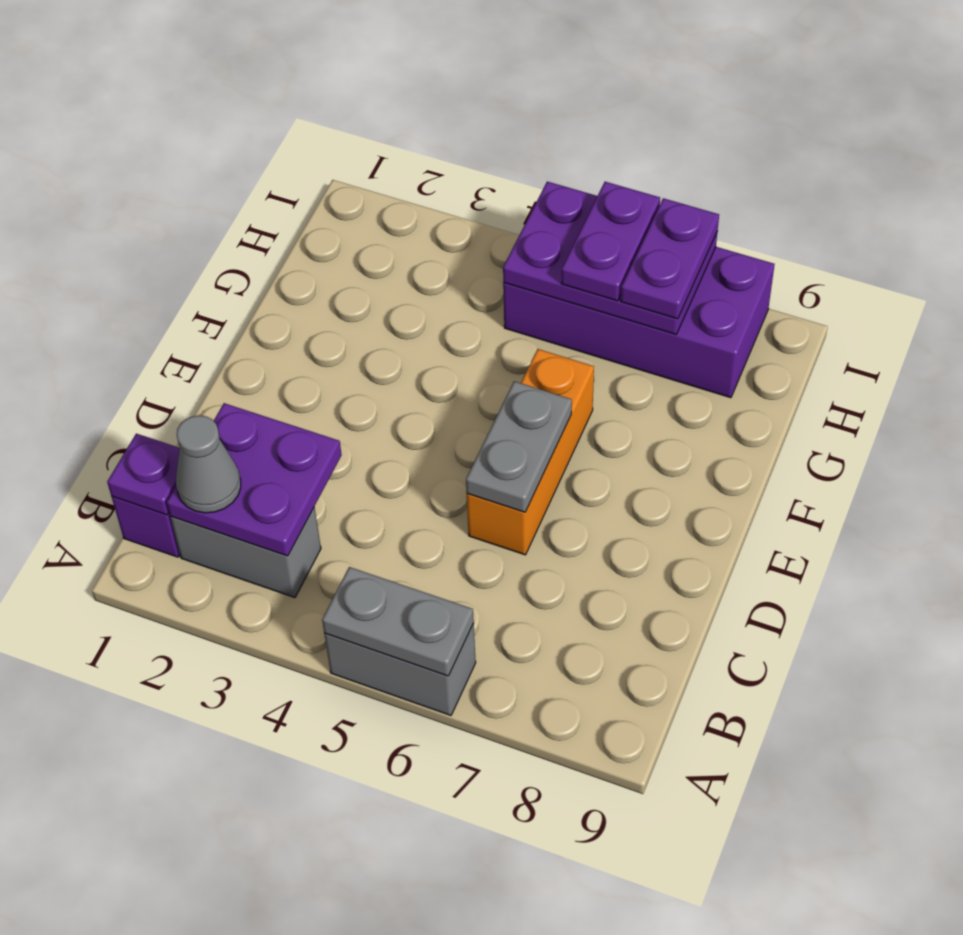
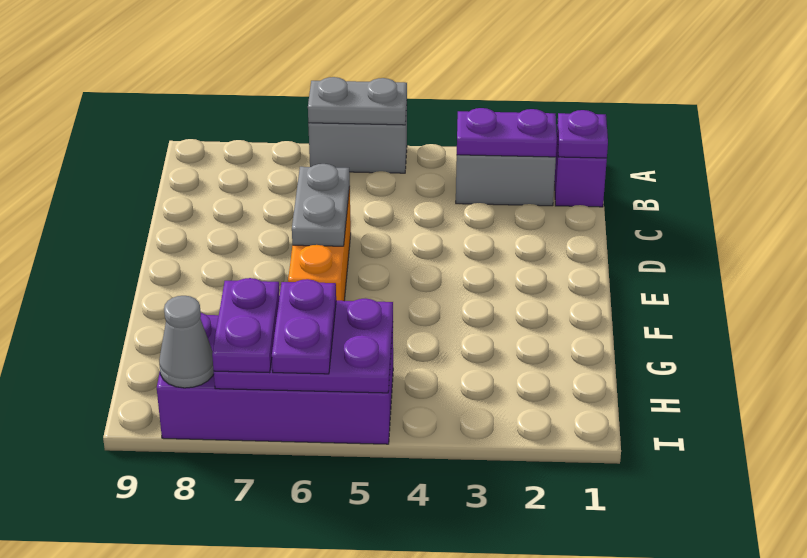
purple plate B2:C3 level 2 -> purple plate B2:B3 level 2
grey cone B2 level 3 -> grey cone I8 level 2

